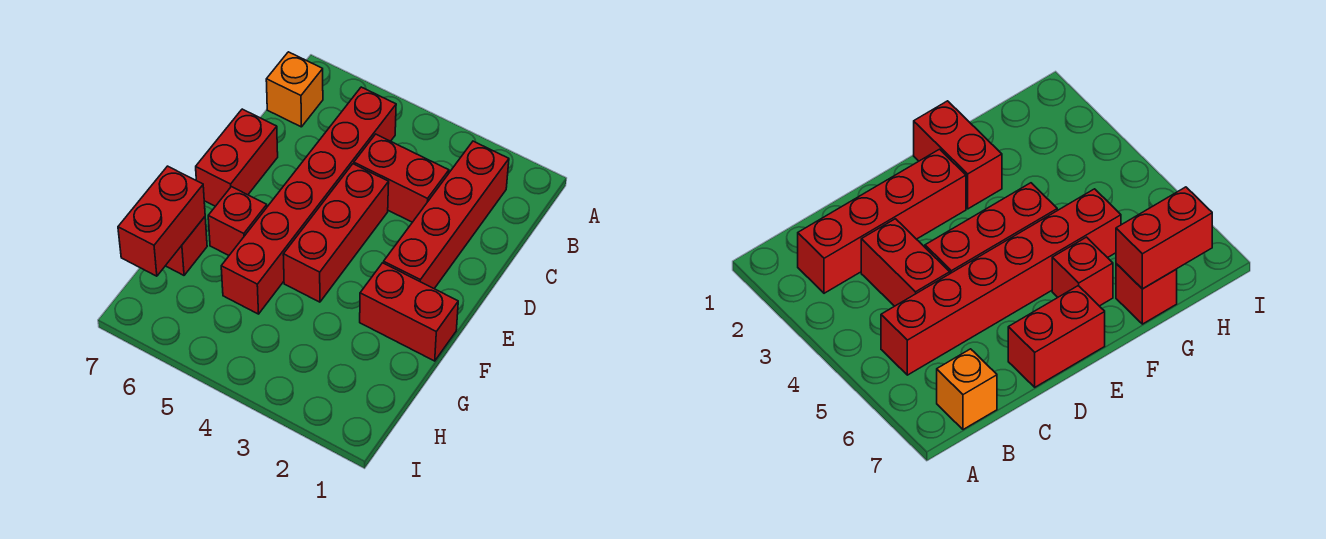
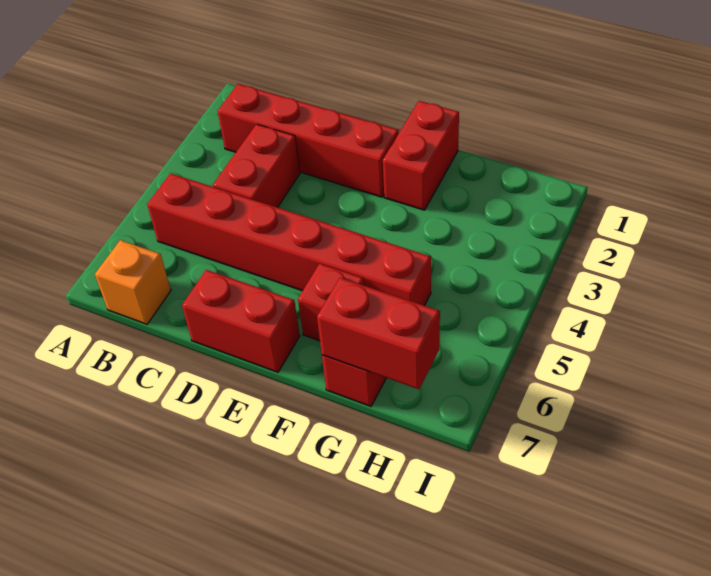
red brick D4:F4 level 1 -> none

